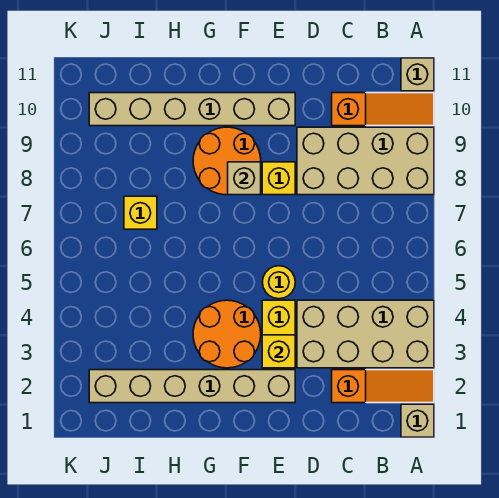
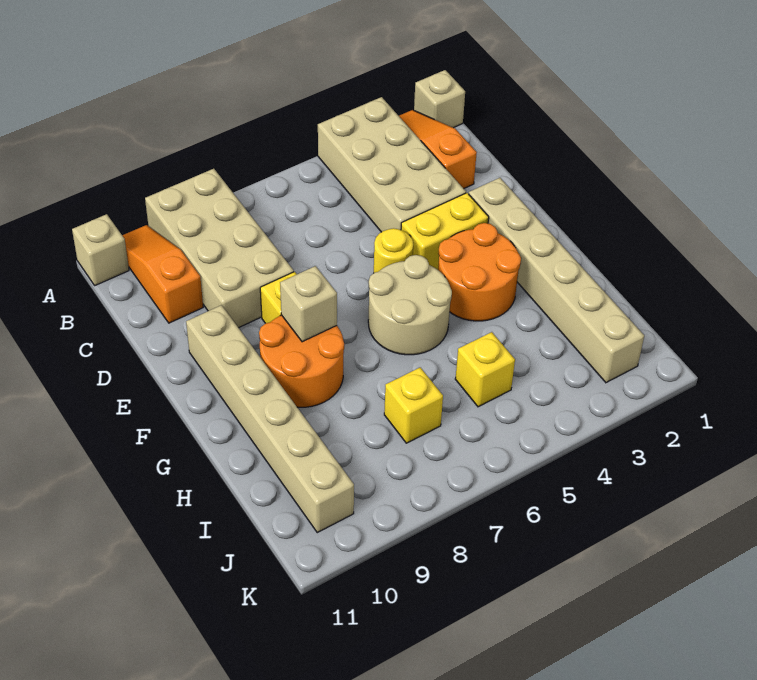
yellow brick E3 level 2 -> yellow brick I5 level 1
none -> tan round brick F5:G6 level 1

